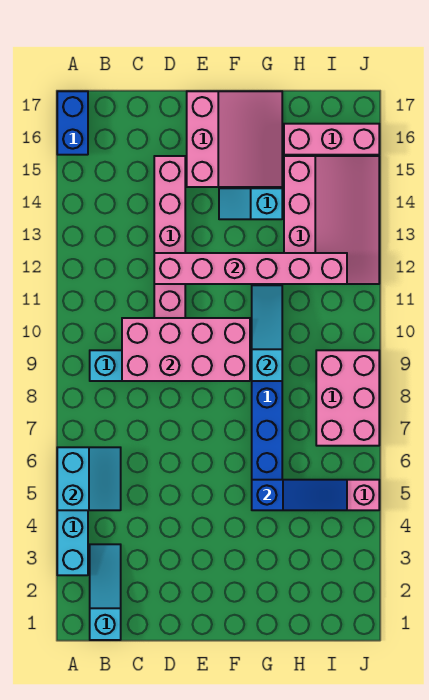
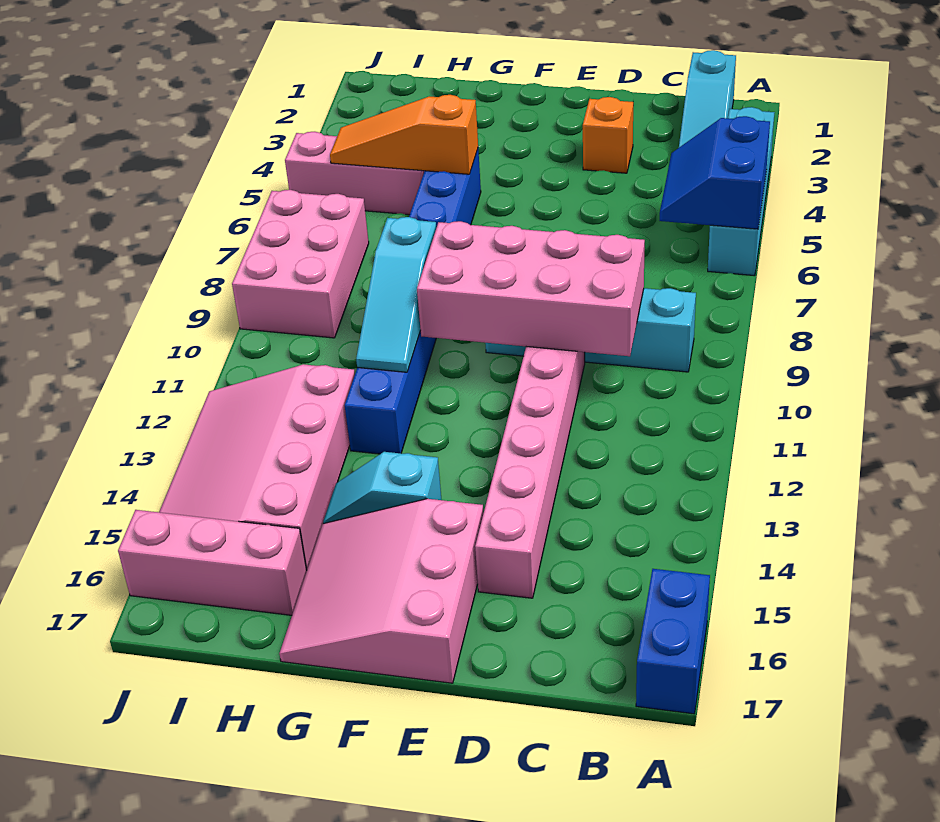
cyan slope A5:B6 level 2 top A -> blue slope A5:B6 level 2 top A
none -> orange brick D3 level 1
pink brick D12:I12 level 2 -> none
cyan slope F14:G14 level 1 top G -> cyan slope F14:G14 level 1 top F
blue slope G5:I5 level 2 top G -> orange slope G5:I5 level 2 top G

